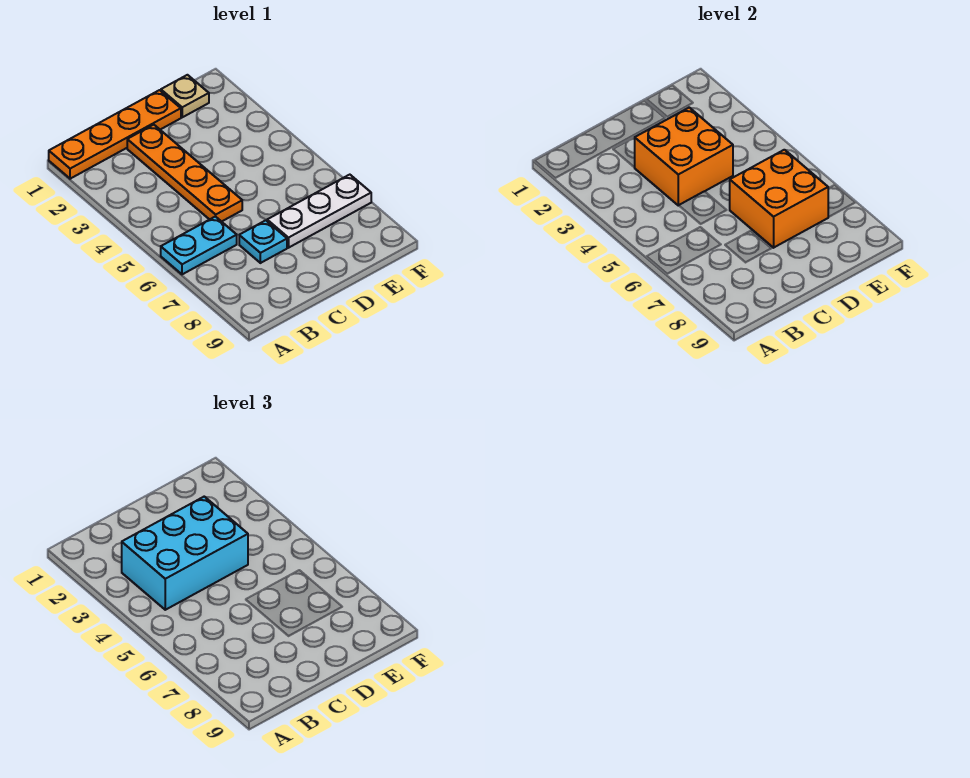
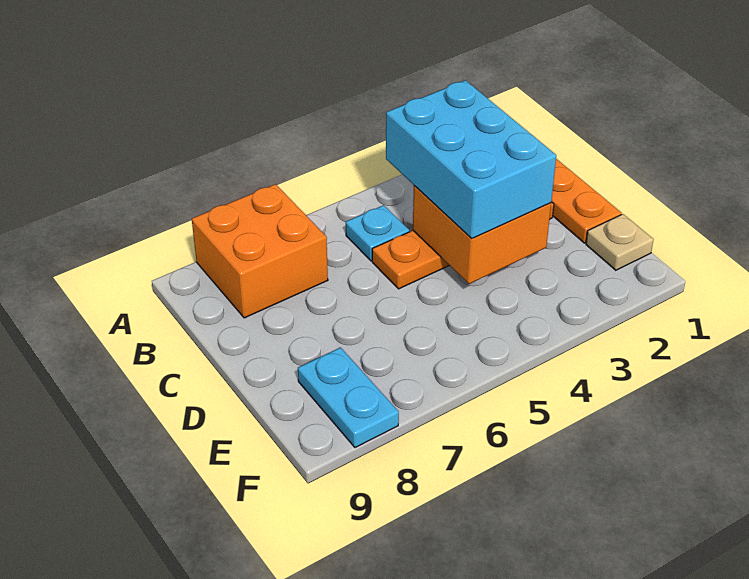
cyan plate A6:B6 level 1 -> cyan plate E8:F8 level 1
cyan plate C7 level 1 -> cyan plate B5 level 1
orange brick D6:E7 level 2 -> orange brick A7:B8 level 1
white plate D7:F7 level 1 -> none

